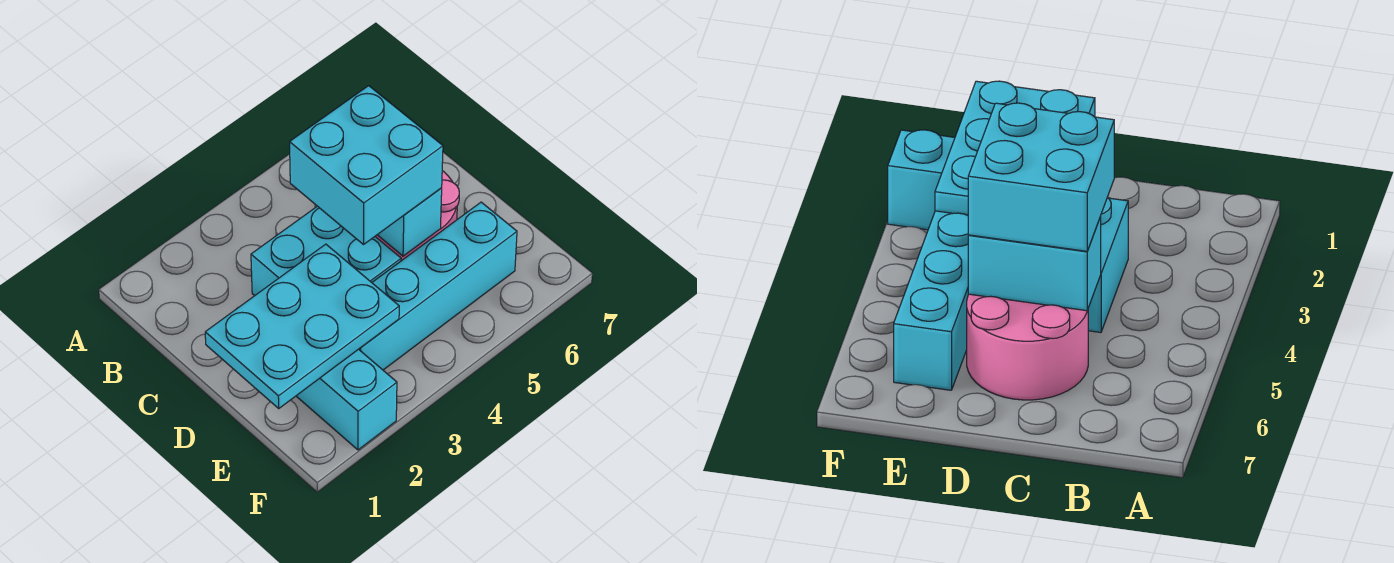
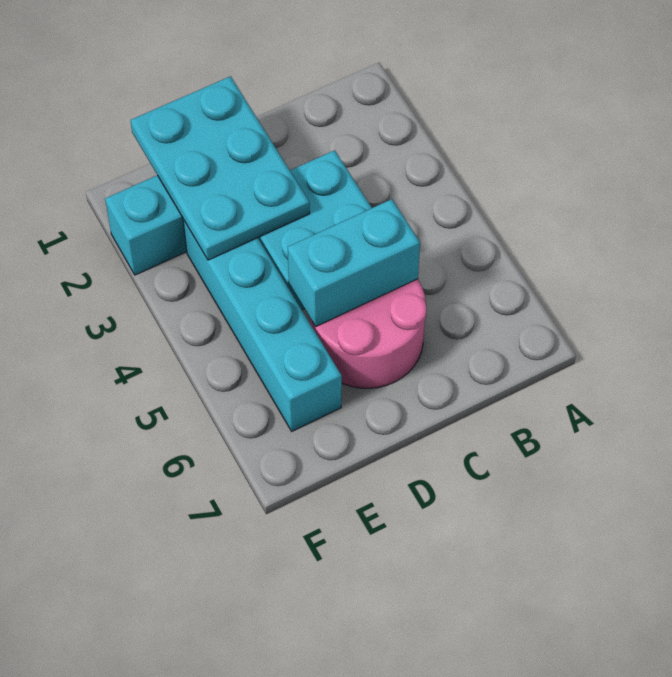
cyan brick C4:D5 level 3 -> none

